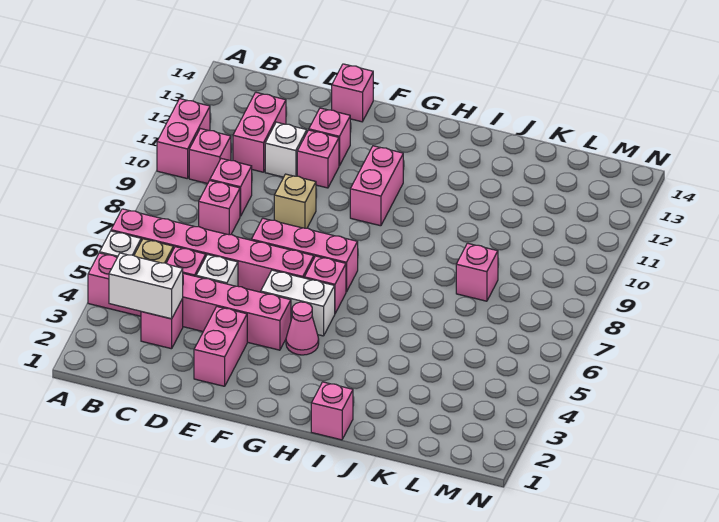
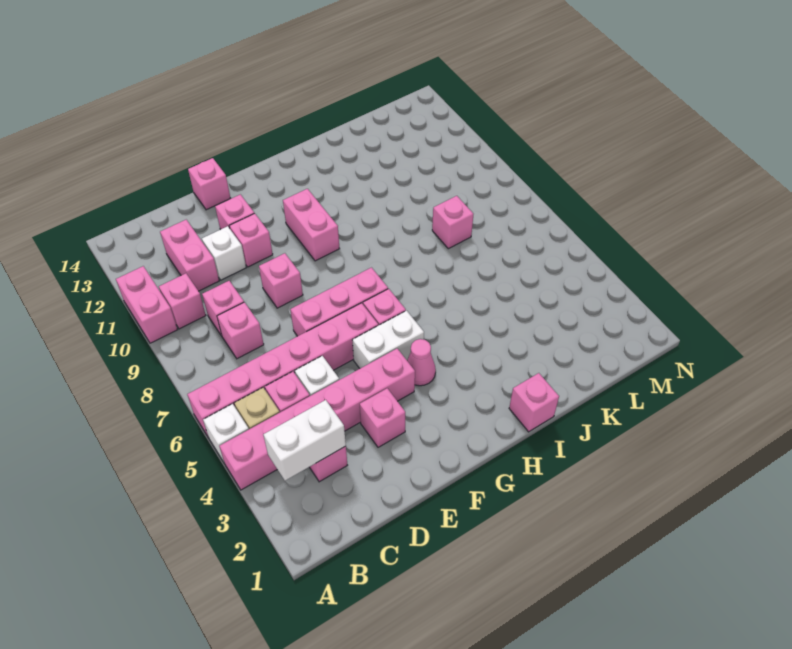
pink brick E2:E3 level 1 -> pink brick E3 level 1
tan brick E9 level 1 -> pink brick E9 level 1

